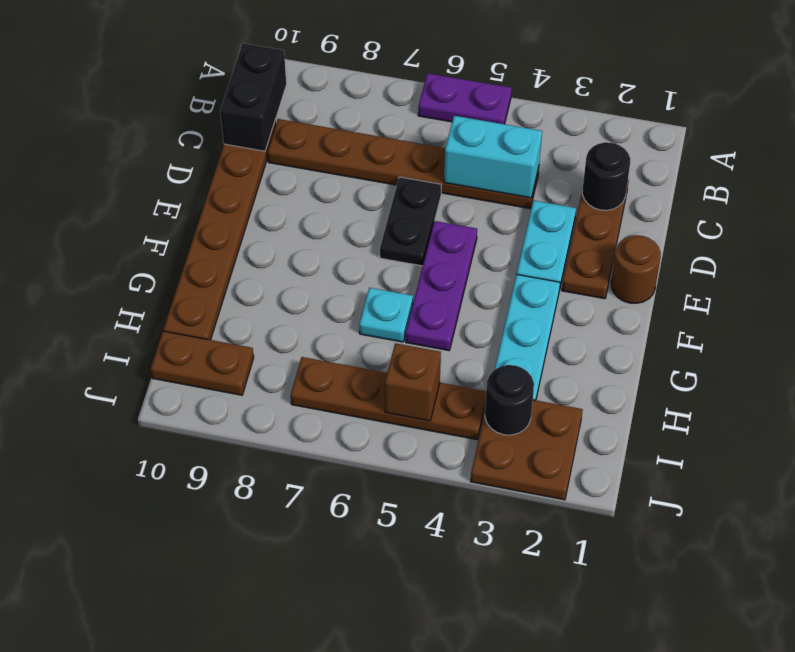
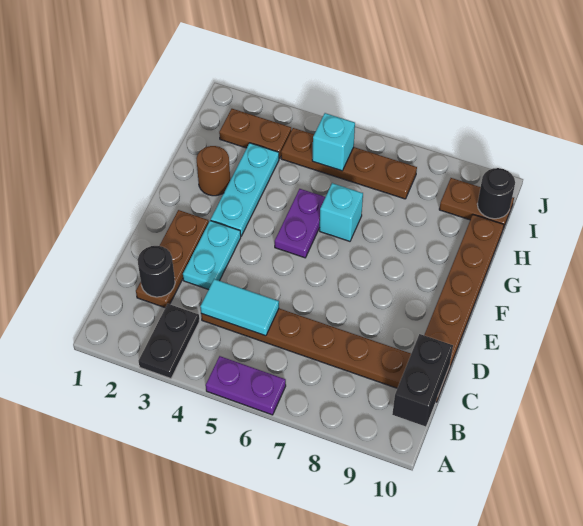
cyan brick C4:C5 level 2 -> cyan tile C4:C5 level 2
black plate D6:E6 level 1 -> black plate A3:B3 level 1
brown round brick E1 level 1 -> brown round brick G2 level 1
purple plate E5:G5 level 1 -> purple plate F5:G5 level 1
cyan plate G6 level 1 -> cyan brick G6 level 1
brown plate I2:J3 level 1 -> brown plate I2:I3 level 1
black round brick I3 level 2 -> black round brick I10 level 2
brown brick I5 level 2 -> cyan brick I5 level 2

